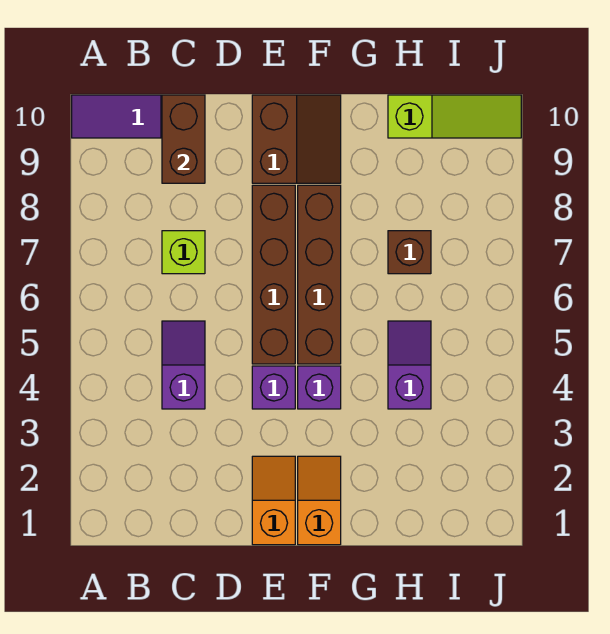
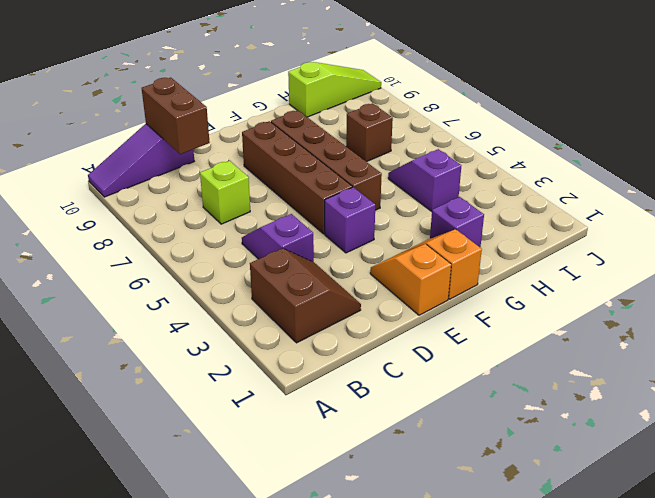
brown slope E9:F10 level 1 top E -> brown slope B2:C3 level 1 top B
purple brick F4 level 1 -> purple brick G2 level 1

